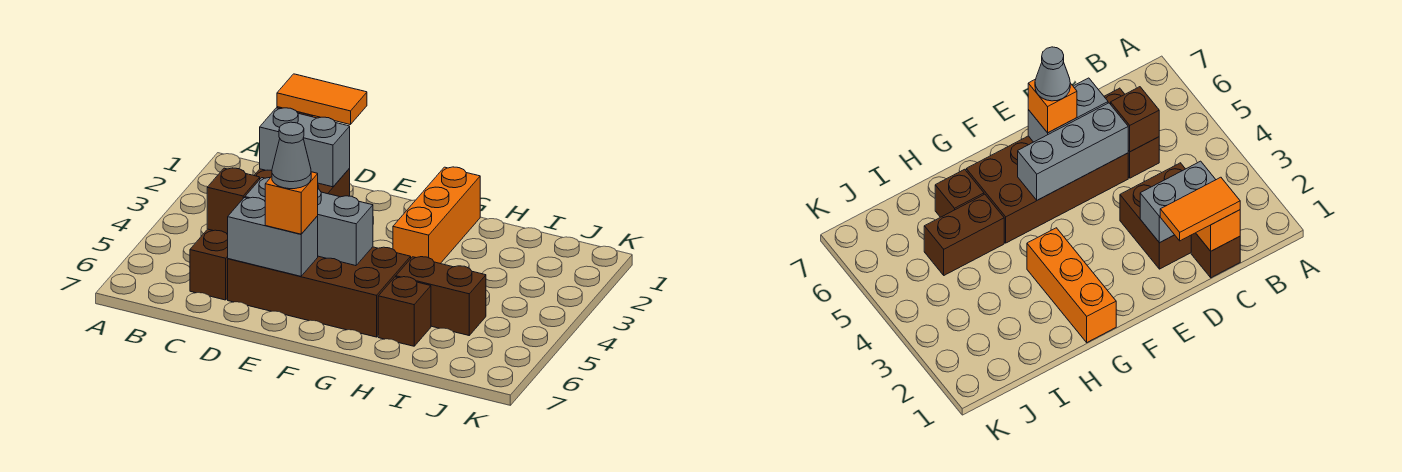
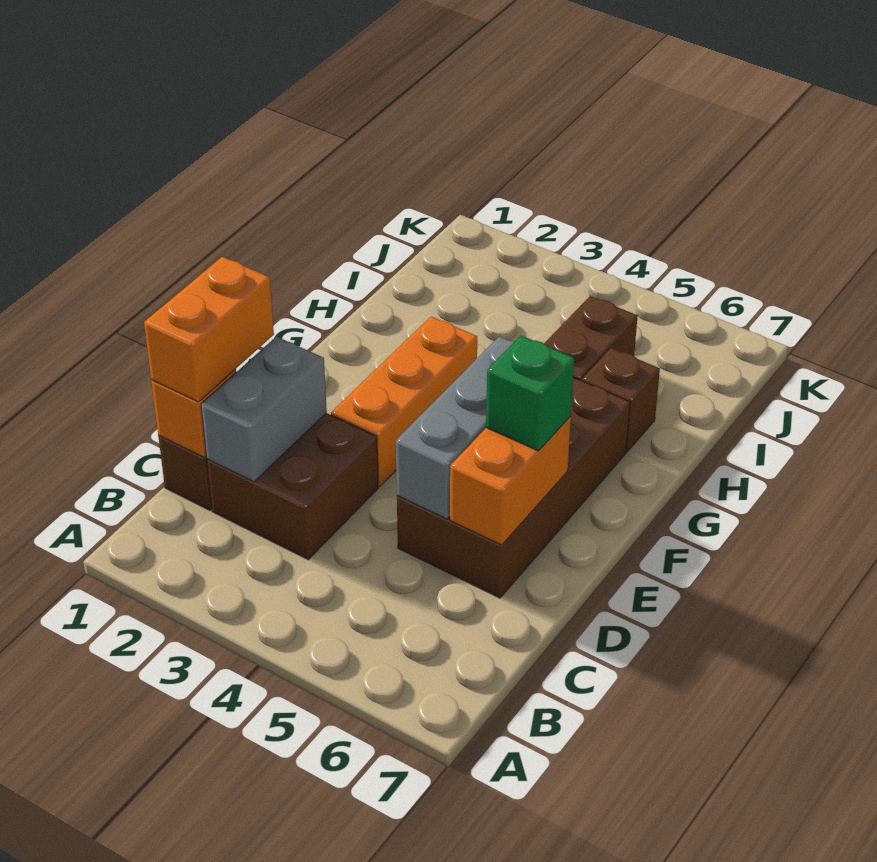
orange tile C1:D1 level 3 -> orange brick C1:D1 level 3
brown brick C5:C6 level 1 -> none
brown brick C5 level 2 -> none
grey brick D6:E6 level 2 -> orange brick D6:E6 level 2
orange brick E6 level 3 -> green brick E6 level 3
grey cone E6 level 4 -> none
orange brick G1:G3 level 1 -> orange brick E3:G3 level 1

